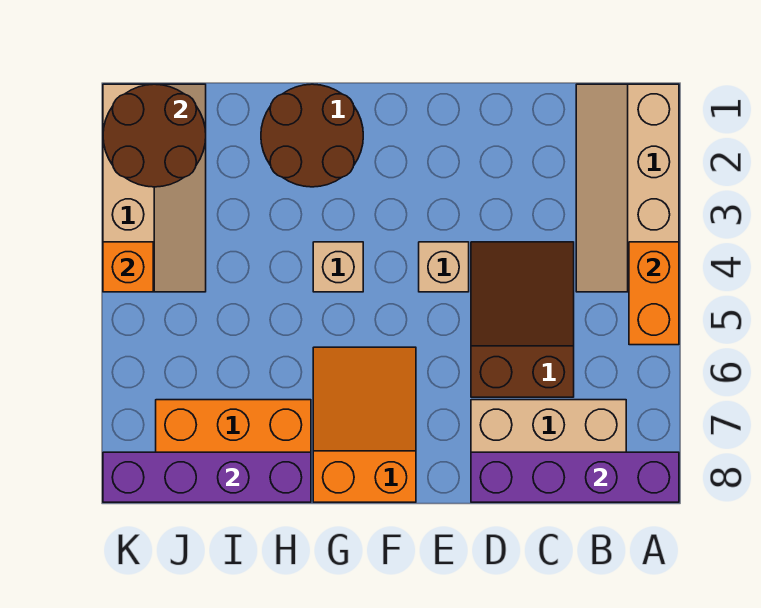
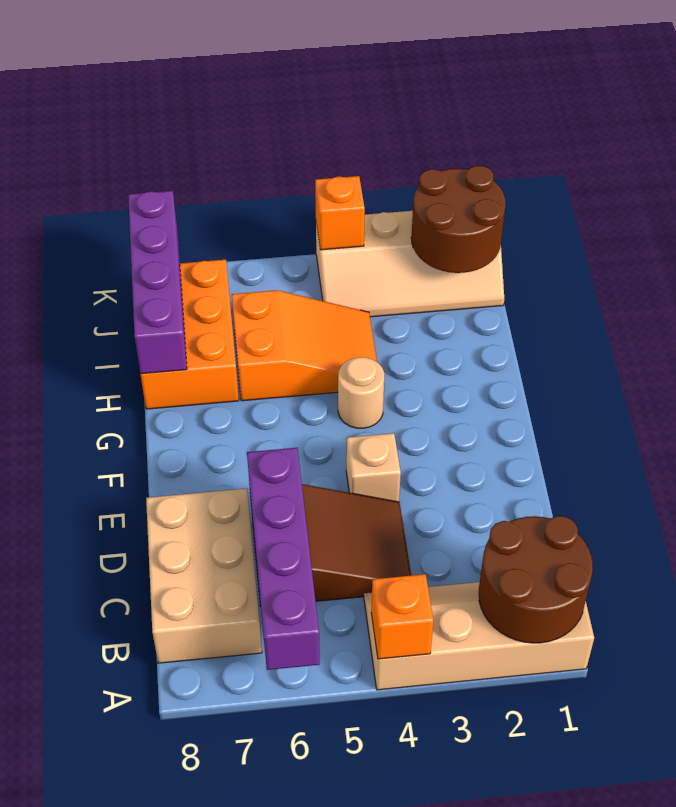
orange brick A4:A5 level 2 -> orange brick A4 level 2
purple brick A8:D8 level 2 -> purple brick A6:D6 level 2
orange slope F6:G8 level 1 top 8 -> orange slope H4:I6 level 1 top 6
brown round brick G1:H2 level 1 -> brown round brick A1:B2 level 2
tan brick G4 level 1 -> tan round brick G4 level 1

